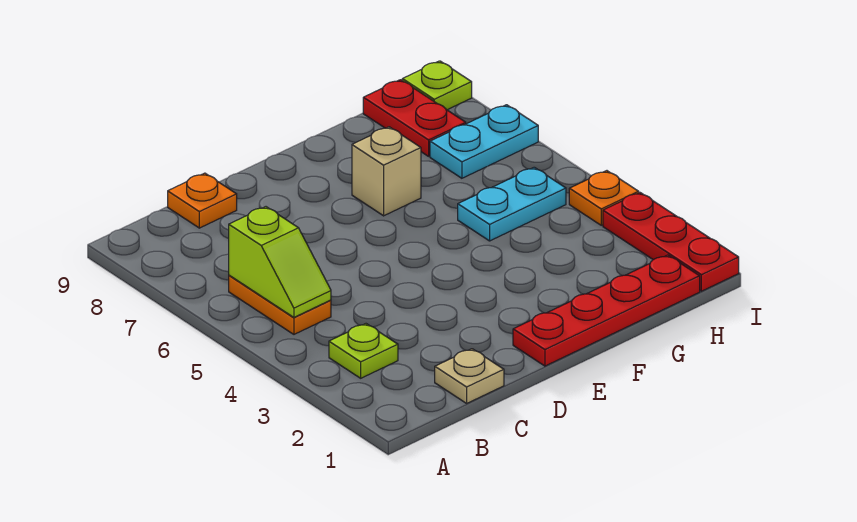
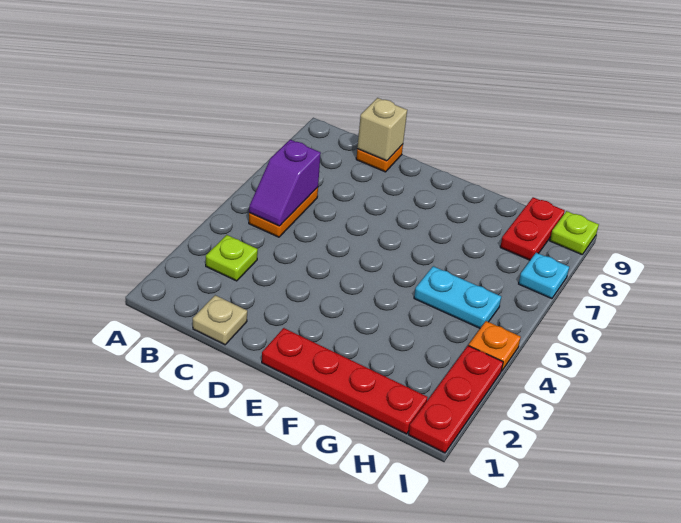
lime slope B5:B6 level 2 top 6 -> purple slope B5:B6 level 2 top 6
tan brick F7 level 1 -> tan brick C9 level 2
cyan plate H7:I7 level 1 -> cyan plate I7 level 1

